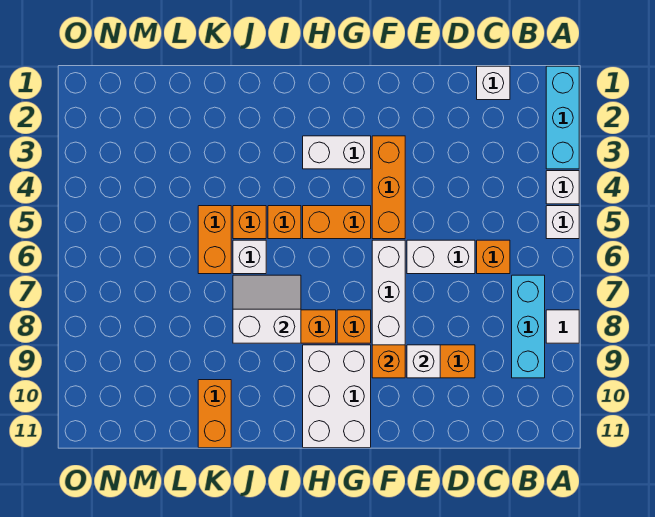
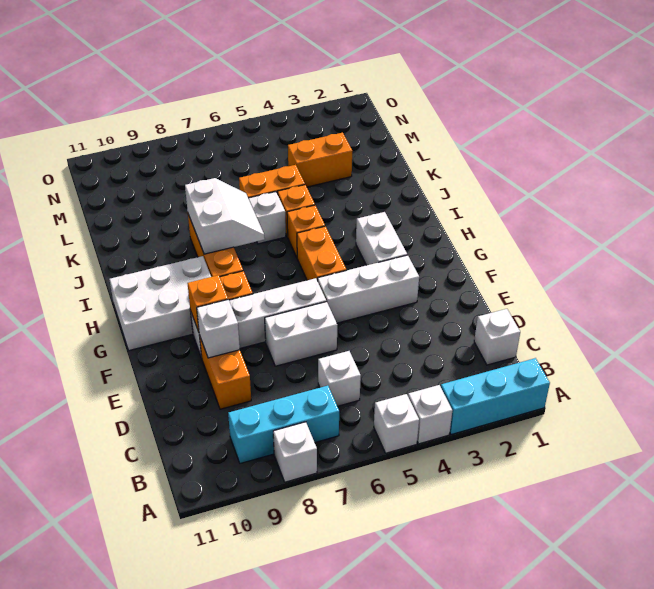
white tile A8 level 1 -> white brick A8 level 1
orange brick C6 level 1 -> white brick C6 level 1
white brick D6:E6 level 1 -> white brick E6:E7 level 1
orange brick F3:F5 level 1 -> white brick F3:F5 level 1
orange brick K10:K11 level 1 -> orange brick L3:L4 level 1

